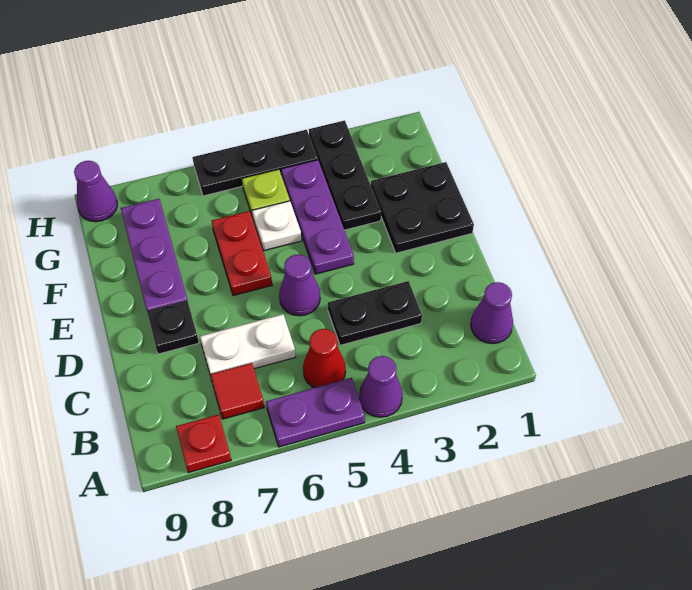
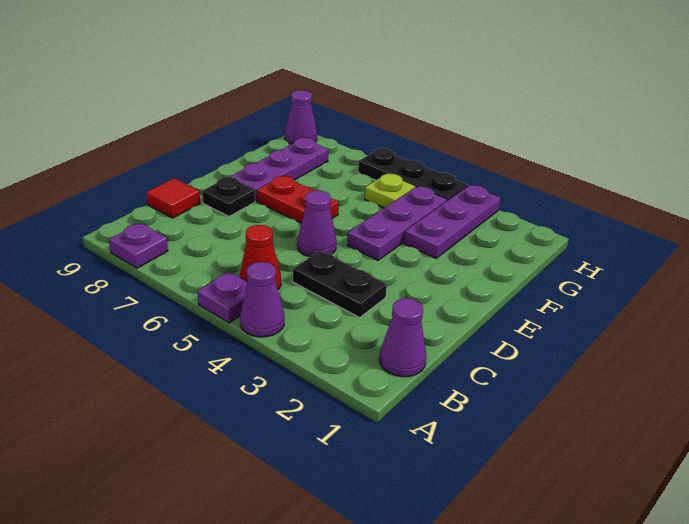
purple plate A5:A6 level 1 -> purple plate A5 level 1
red plate A8 level 1 -> purple plate A8 level 1
red tile B7 level 1 -> red tile C9 level 1
white plate C6:C7 level 1 -> none
black plate E1:F2 level 1 -> none
red plate E6:F6 level 1 -> red plate E6:E7 level 1
black plate F3:H3 level 1 -> purple plate F3:H3 level 1
white plate F5 level 1 -> none

